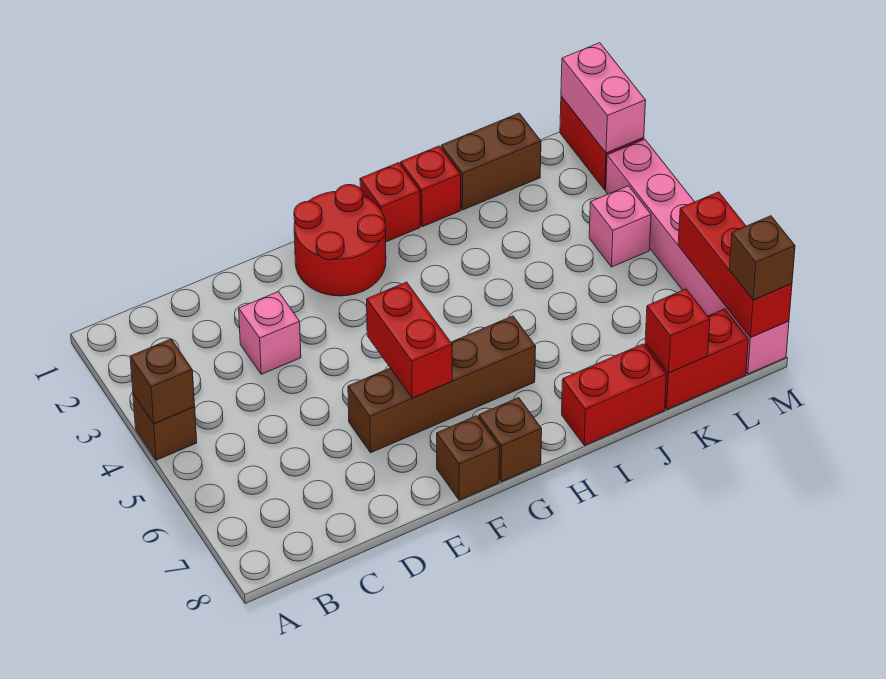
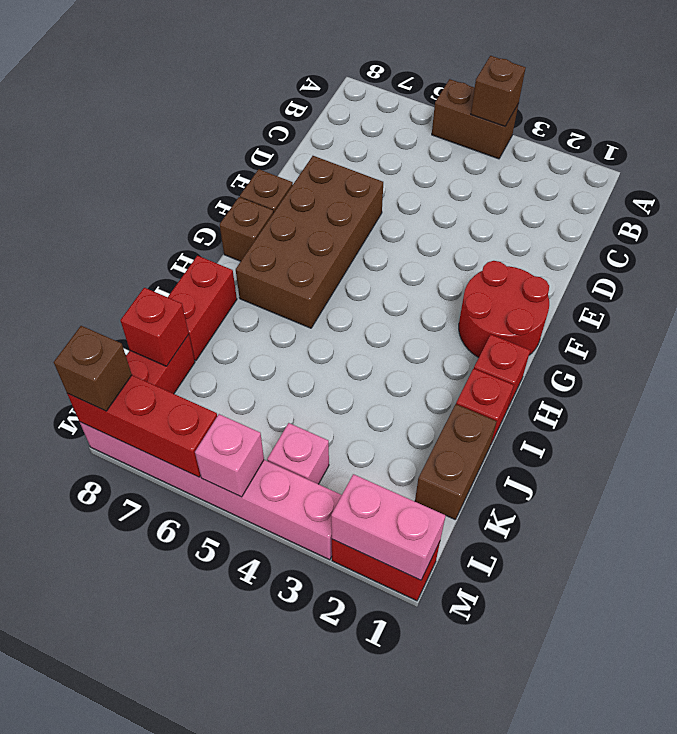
brown brick A4 level 1 -> brown brick A4:A5 level 1
pink brick D3 level 1 -> pink brick M5 level 2
brown brick E6:H6 level 1 -> brown brick E6:H7 level 1
red brick F5:F6 level 2 -> none

